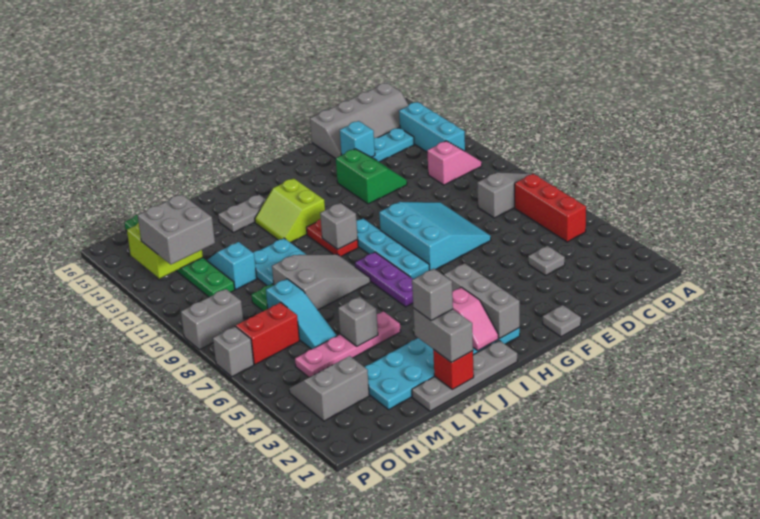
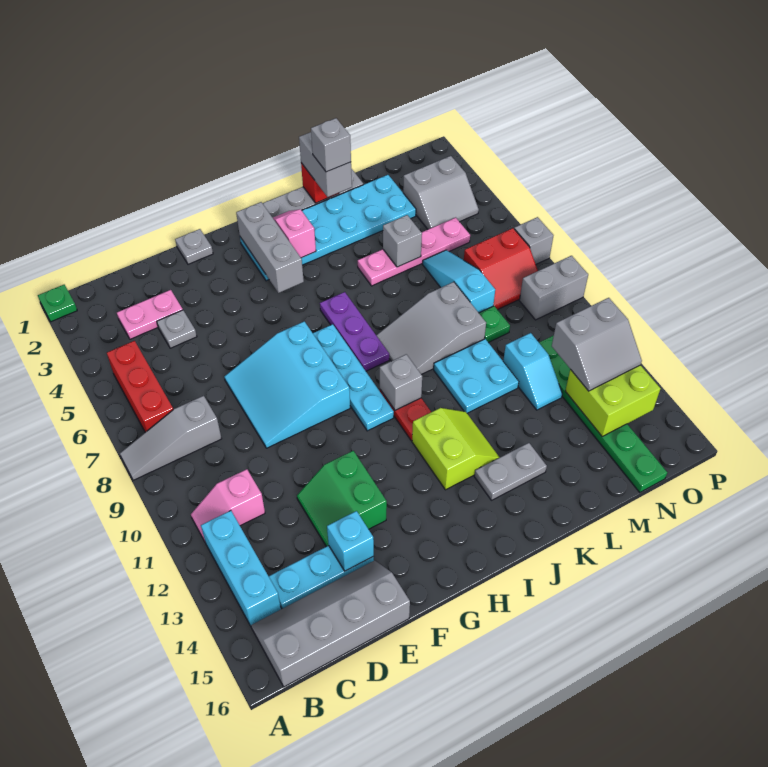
none -> green plate A1 level 1
none -> pink plate C3:D3 level 1
grey brick N12:O13 level 3 -> grey slope N12:O13 level 3 top 12

